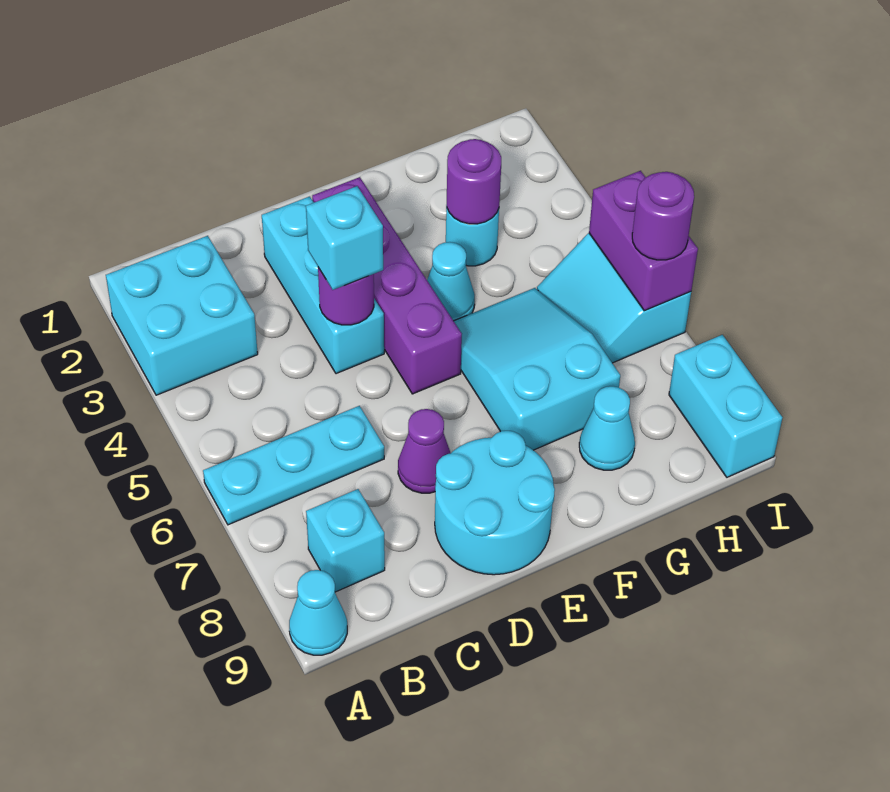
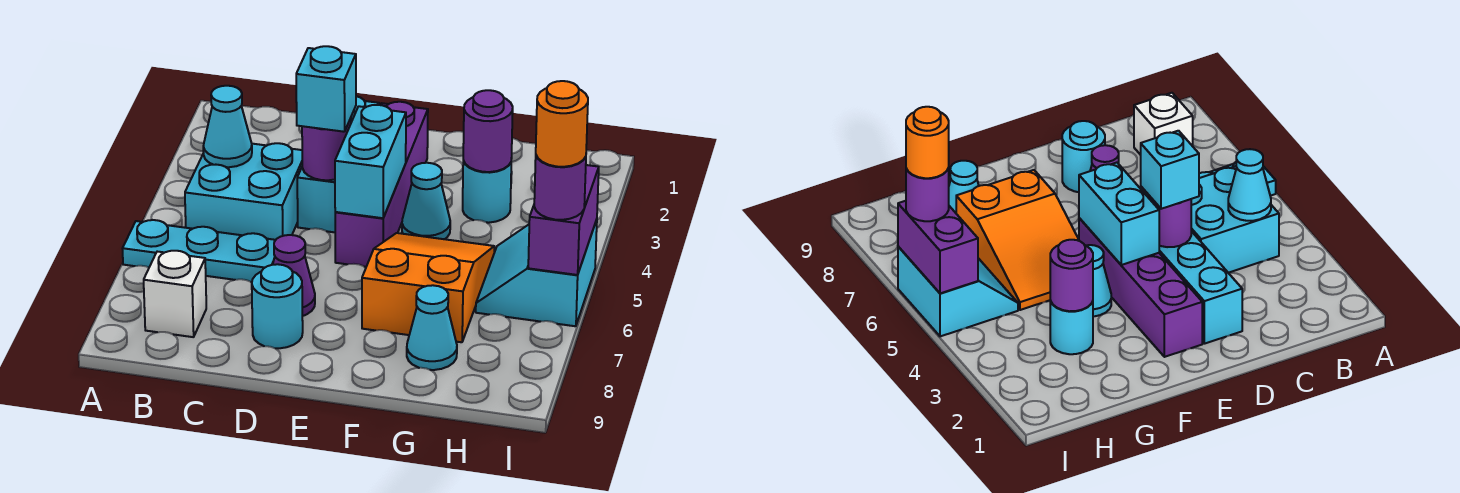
cyan brick A2:B3 level 1 -> cyan brick B4:C5 level 1
cyan cone A9 level 1 -> cyan cone B4 level 2
cyan brick B8 level 1 -> white brick B8 level 1
cyan round brick D8:E9 level 1 -> cyan round brick D8 level 1
cyan slope F5:G7 level 1 top 7 -> orange slope F5:G7 level 1 top 7
none -> orange round brick I6 level 4
cyan brick I8:I9 level 1 -> cyan brick E4:E5 level 2

